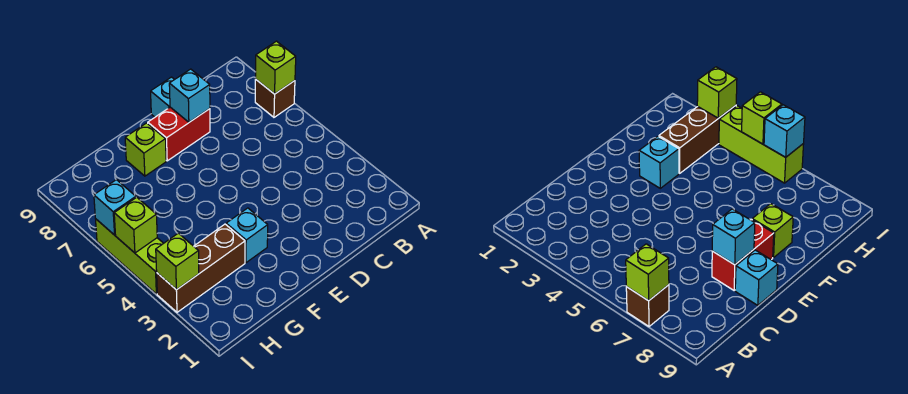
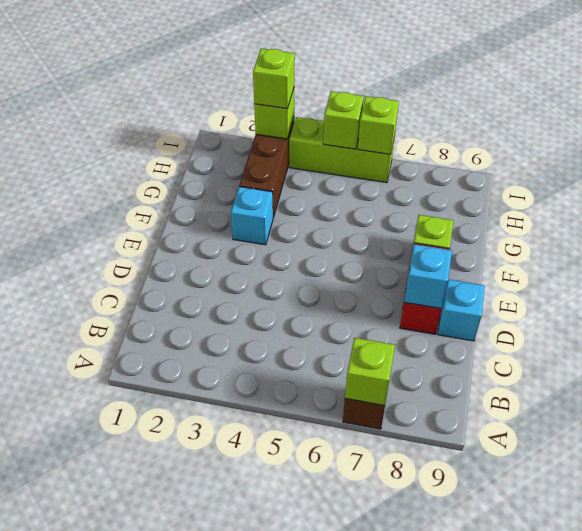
none -> lime brick I3 level 3
cyan brick I6 level 2 -> lime brick I6 level 2

